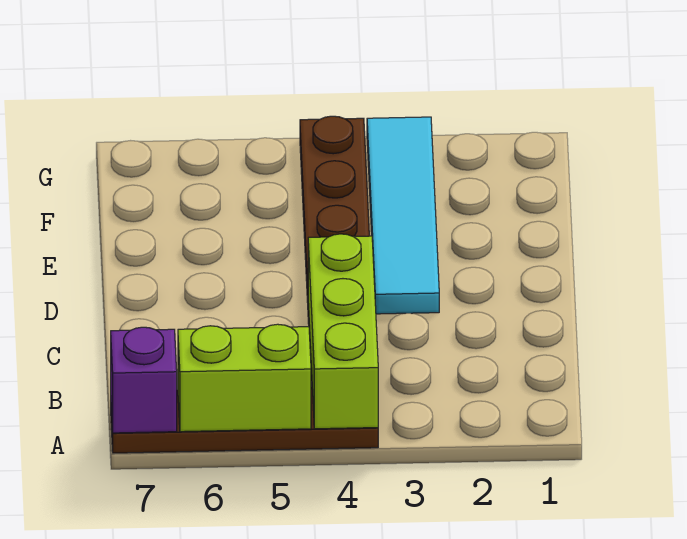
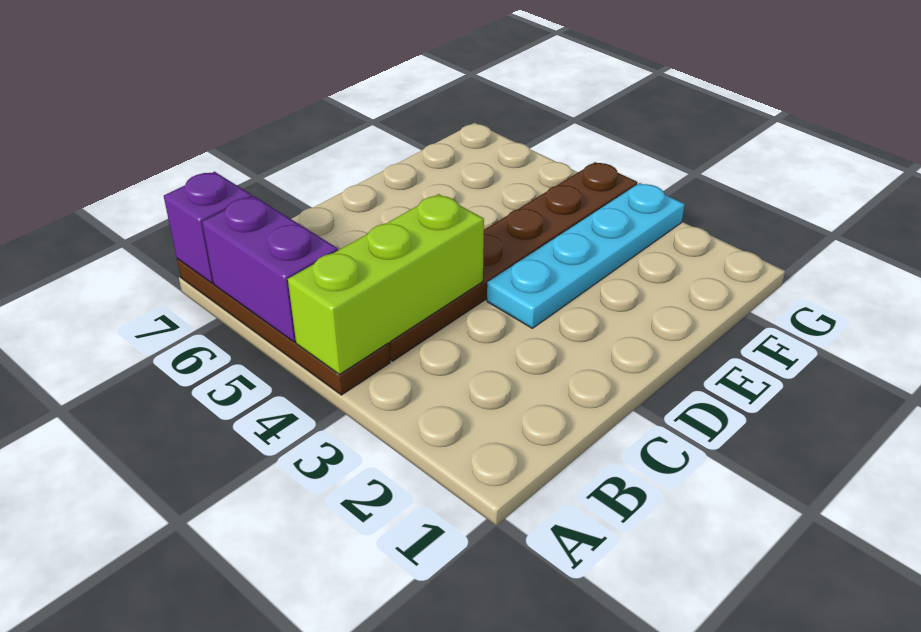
lime brick A5:A6 level 2 -> purple brick A5:A6 level 2
cyan tile D3:G3 level 1 -> cyan plate D3:G3 level 1

